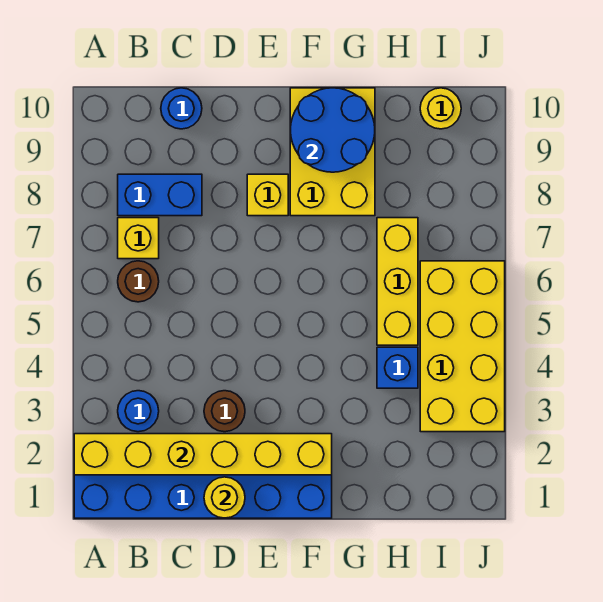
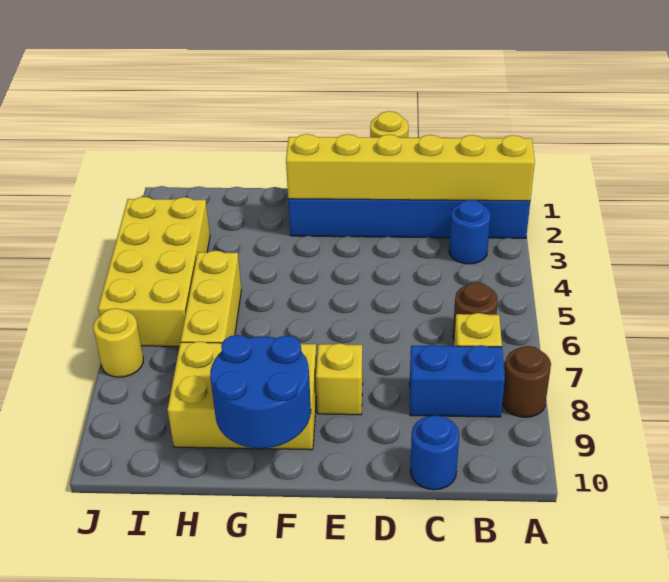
brown round brick D3 level 1 -> brown round brick A8 level 1
yellow brick F8:G10 level 1 -> yellow brick F8:H9 level 1
blue brick H4 level 1 -> none
yellow round brick I10 level 1 -> yellow round brick J7 level 1

